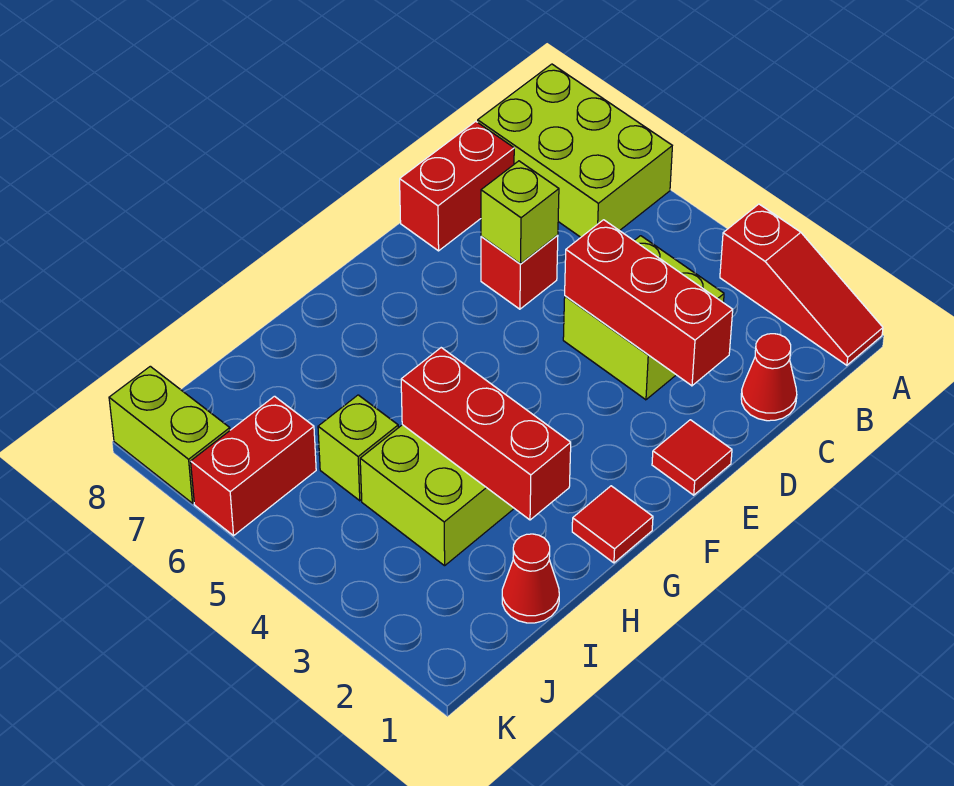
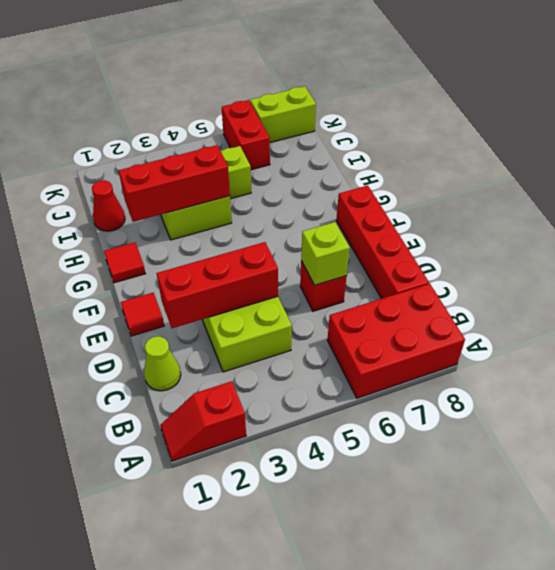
red slope A1:A3 level 1 top 3 -> red slope A1:A2 level 1 top 2
lime brick A6:B8 level 1 -> red brick A6:B8 level 1
red cone C1 level 1 -> lime cone C1 level 1
red brick C8:D8 level 1 -> red brick C8:F8 level 1

